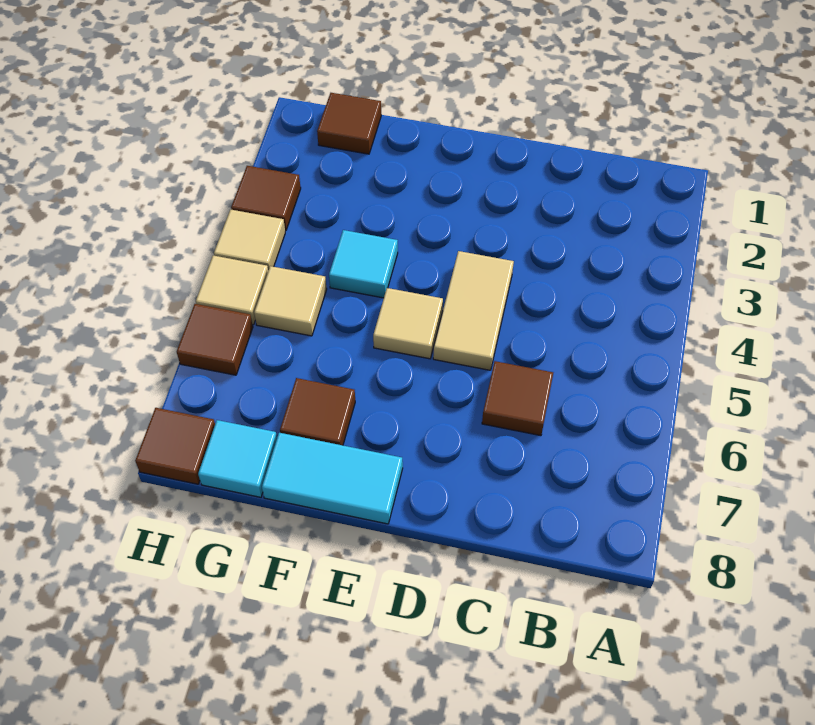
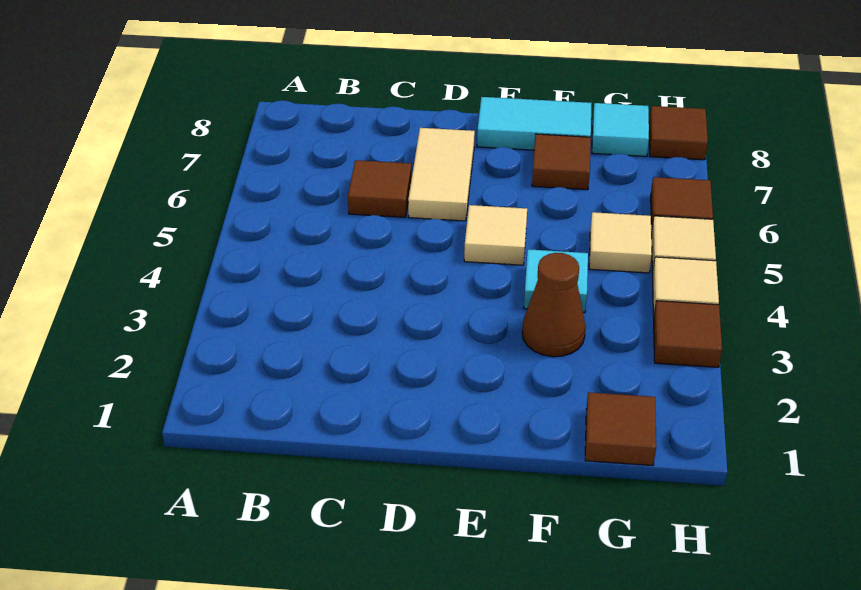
tan tile D4:D5 level 1 -> tan tile D6:D7 level 1
none -> brown cone F3 level 1

